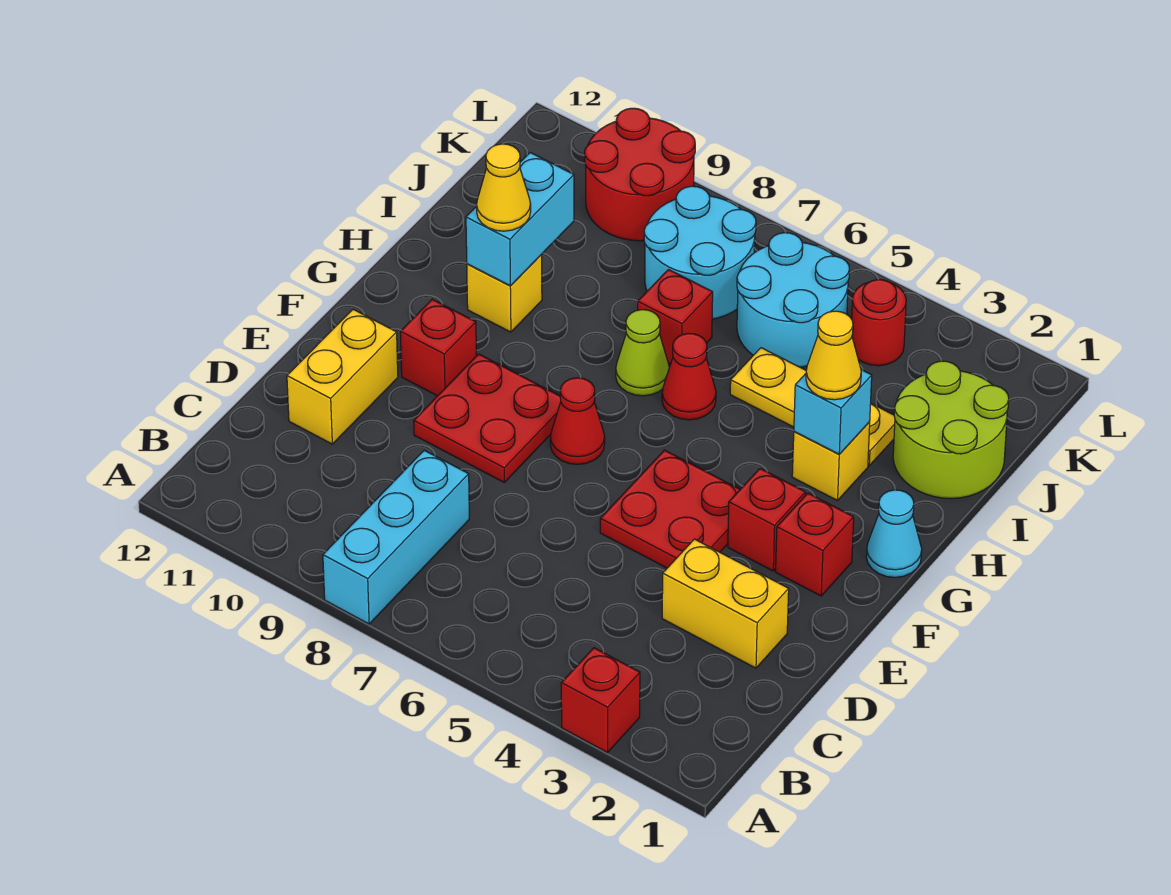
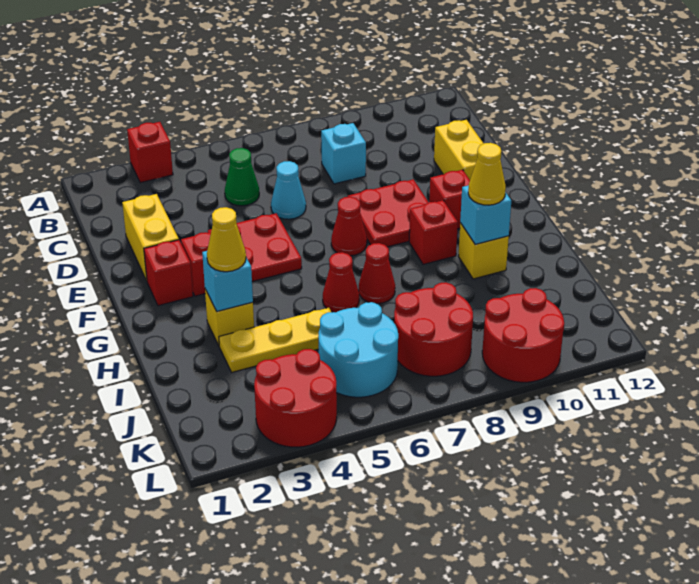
cyan brick A8:C8 level 1 -> cyan brick C8 level 1
none -> green cone C5 level 1
yellow brick D2:D3 level 1 -> yellow brick D2:E2 level 1
cyan cone G1 level 1 -> cyan cone D6 level 1
lime cone H7 level 1 -> red cone H7 level 1
cyan brick H10:I10 level 2 -> cyan brick H10 level 2
lime round brick I1:J2 level 1 -> none
red brick I7 level 1 -> red brick G9 level 1
cyan round brick J7:K8 level 1 -> red round brick J7:K8 level 1
red round brick K4 level 1 -> red round brick K3:L4 level 1

